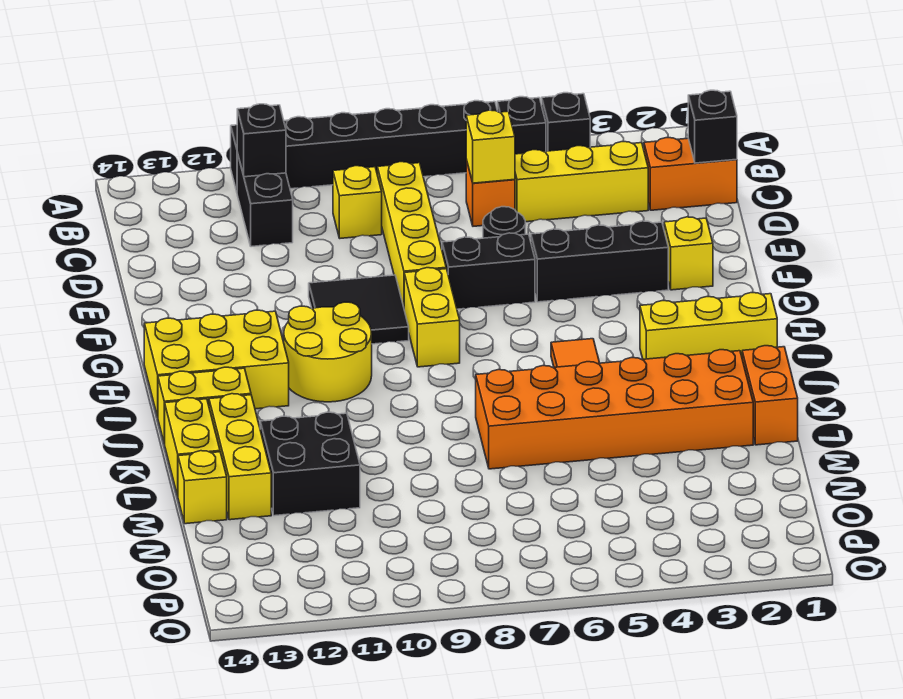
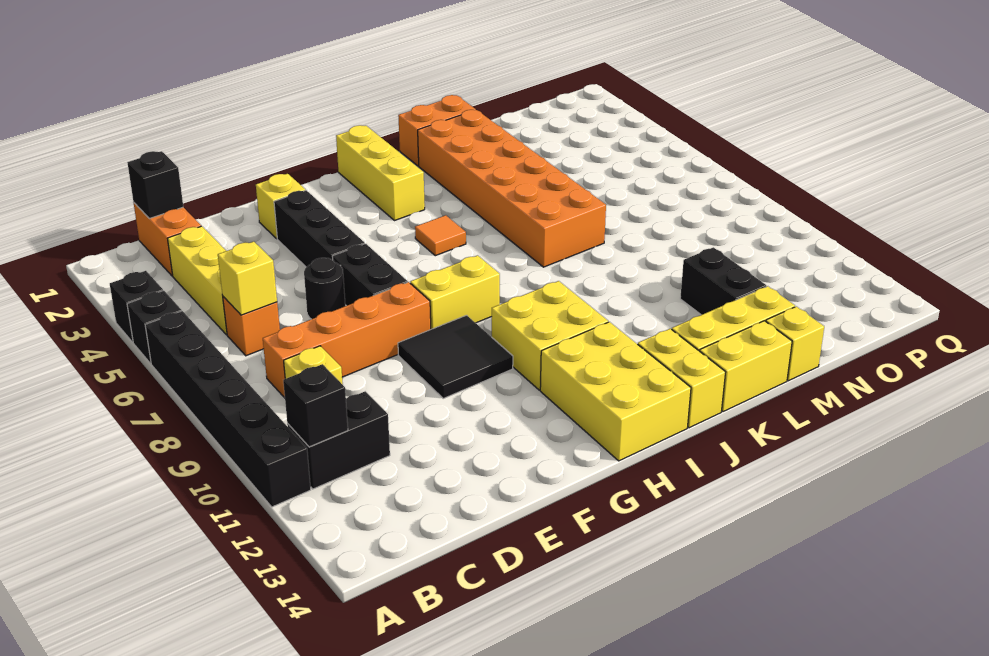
yellow brick C8:F8 level 1 -> orange brick C8:F8 level 1
yellow round brick H10:I11 level 1 -> yellow brick H10:I11 level 1
black brick L11:M12 level 1 -> black brick M11:M12 level 1

